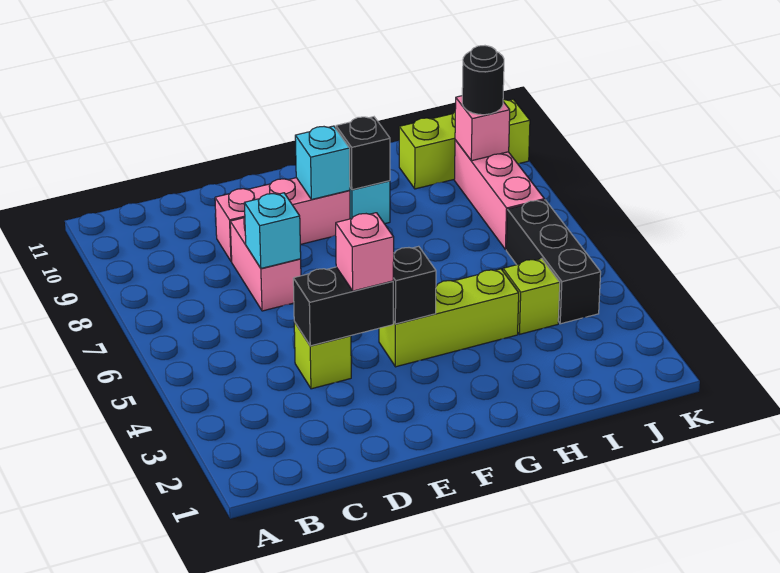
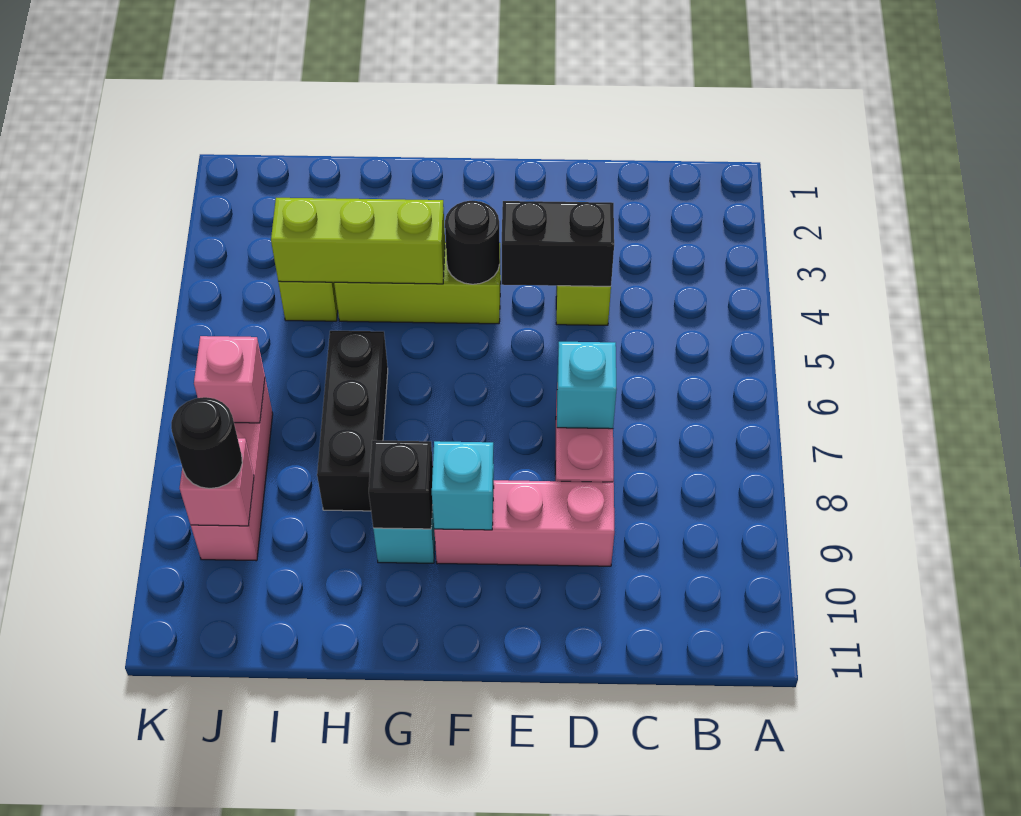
pink brick E4 level 3 -> pink brick J7 level 2
black brick F4 level 2 -> black round brick F4 level 2
lime brick I10:K10 level 1 -> lime brick G4:I4 level 2
black brick J4:J6 level 1 -> black brick H6:H8 level 1

